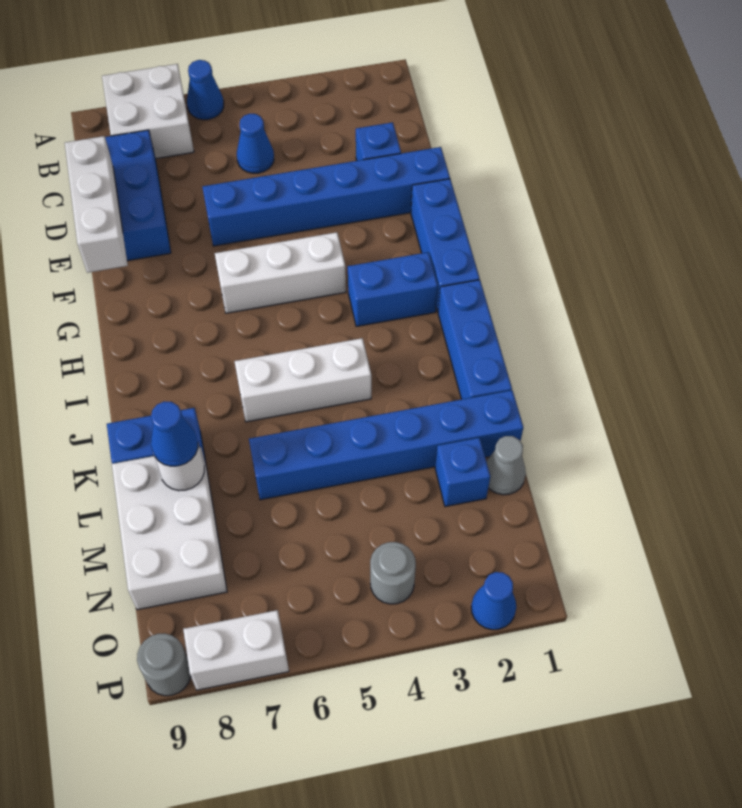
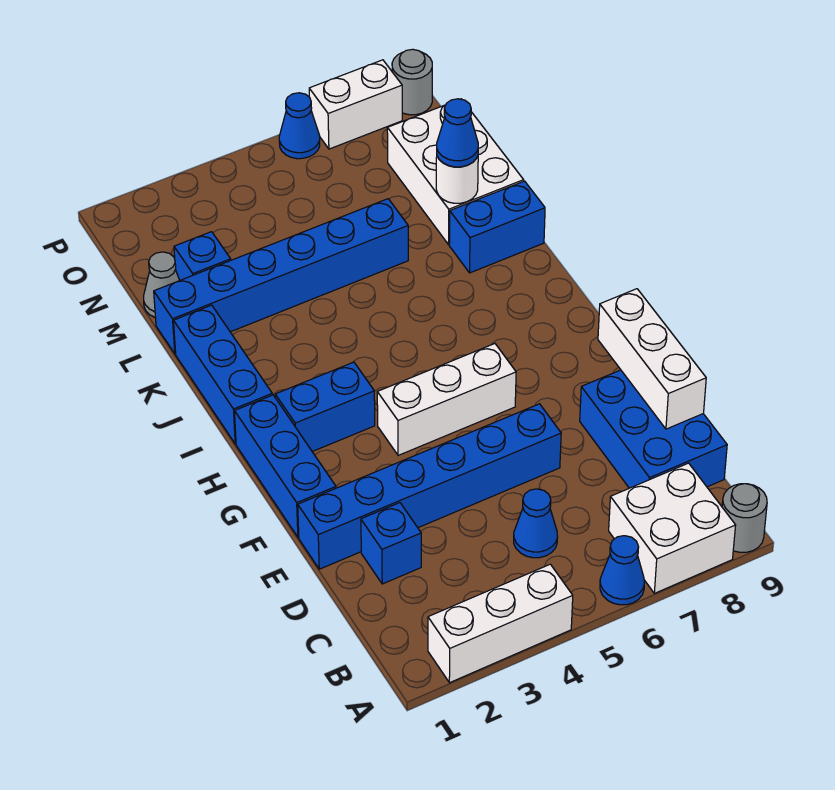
white brick J4:J6 level 1 -> white brick A2:A4 level 1
grey round brick O4 level 1 -> grey round brick A9 level 1
blue cone P2 level 1 -> blue cone P6 level 1

